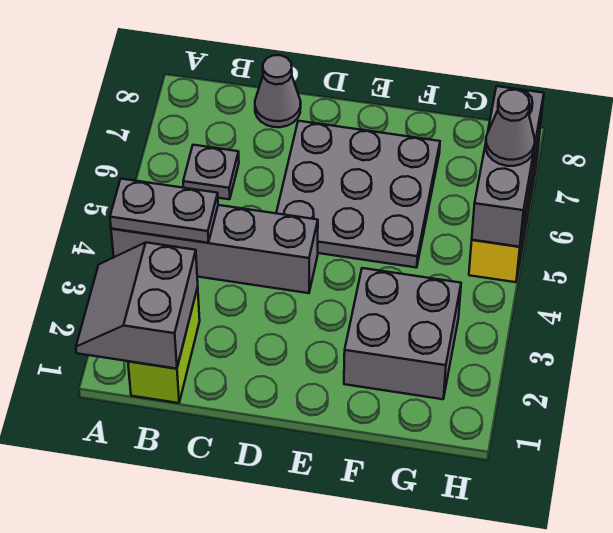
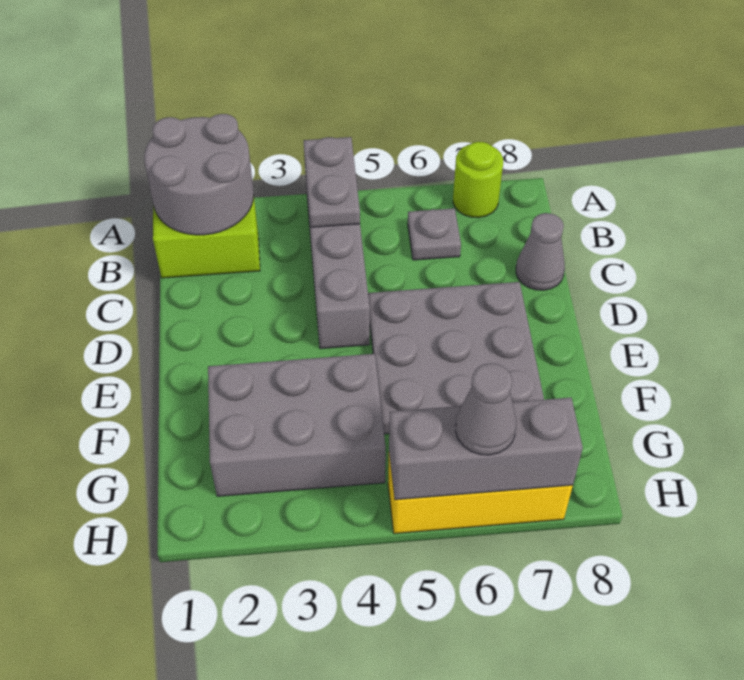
grey slope A1:B2 level 2 top B -> grey round brick A1:B2 level 2
none -> lime round brick A7 level 1
grey brick F2:G3 level 1 -> grey brick F2:G4 level 1

